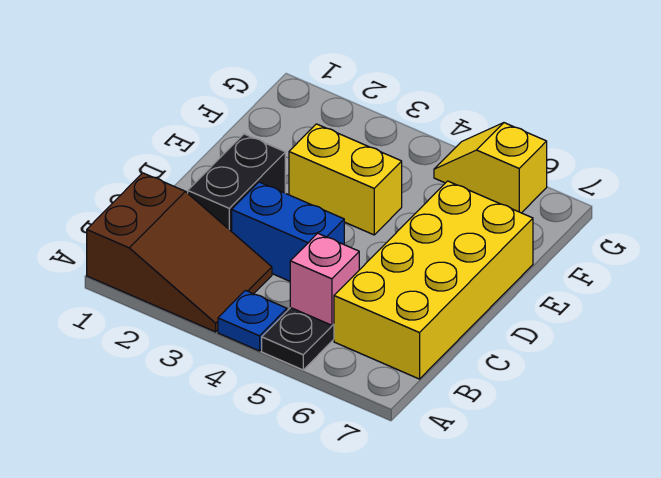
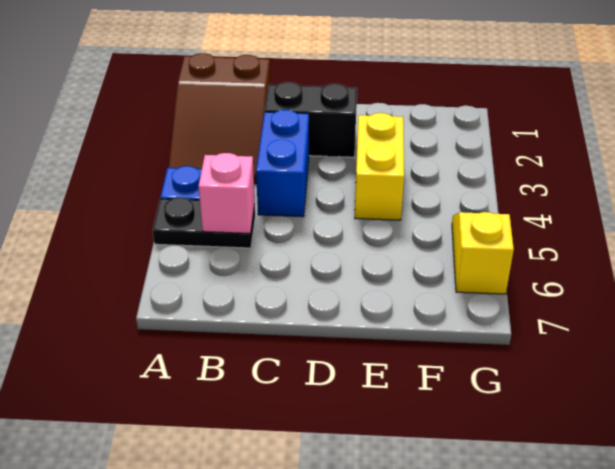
yellow brick B6:E7 level 1 -> none

